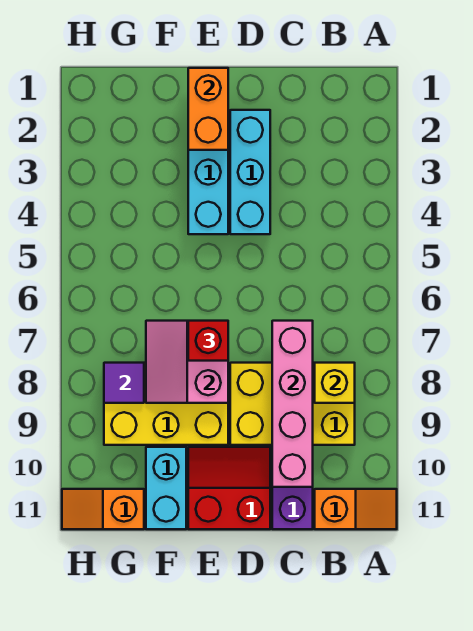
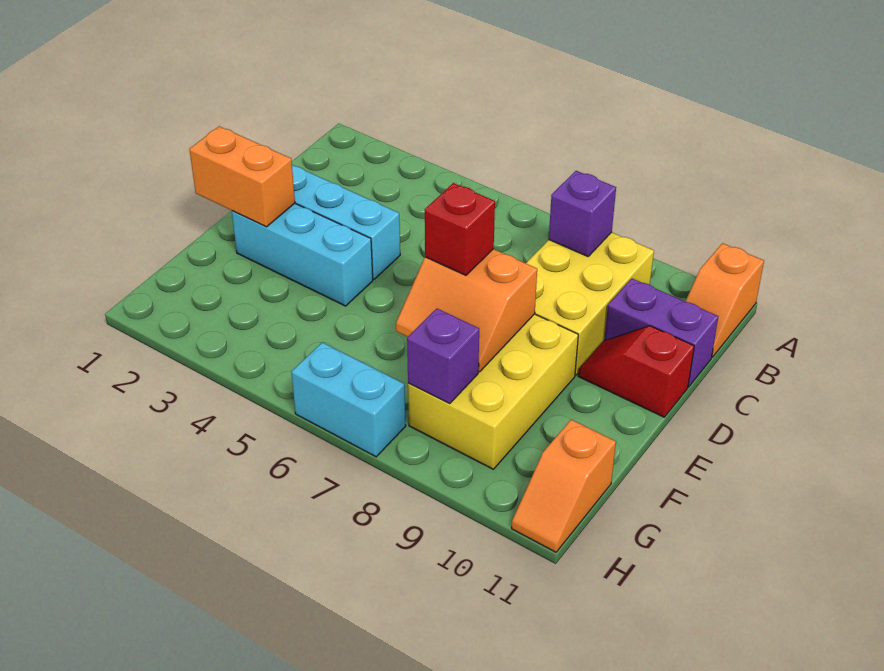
orange slope A11:B11 level 1 top B -> orange slope A11:B11 level 1 top A
yellow brick B8 level 2 -> purple brick B8 level 2
pink brick C7:C10 level 2 -> none
red slope D10:E11 level 1 top 11 -> red slope D10:D11 level 1 top 11
pink slope E7:F8 level 2 top E -> orange slope E7:F8 level 2 top E
cyan brick F10:F11 level 1 -> cyan brick H6:H7 level 1
purple tile G8 level 2 -> purple brick G8 level 2

